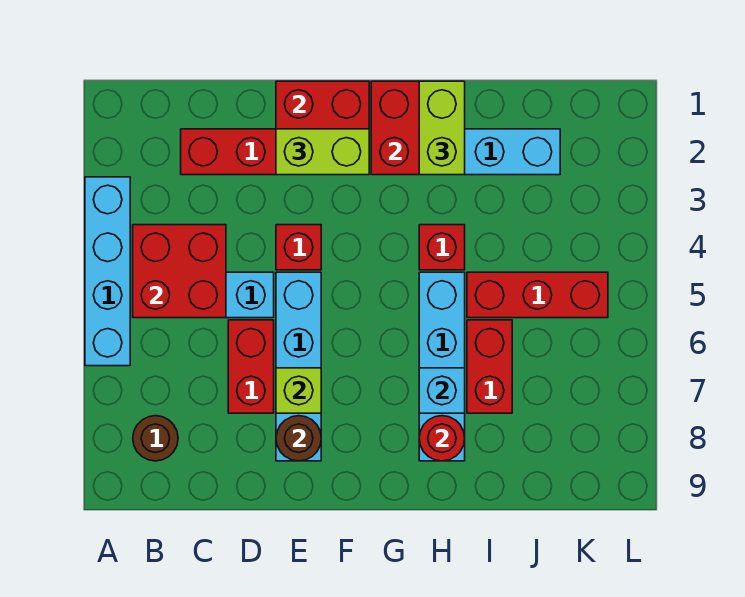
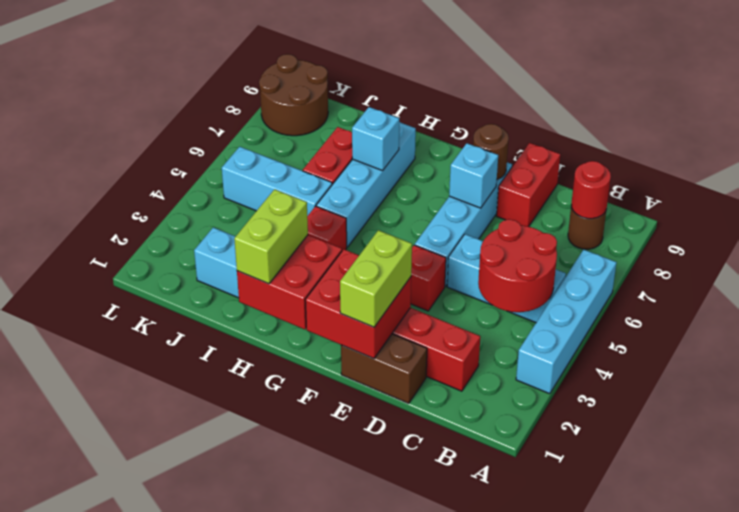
red brick B4:C5 level 2 -> red round brick B4:C5 level 2
none -> brown brick D1:E1 level 1
red brick D6:D7 level 1 -> red brick D8:D9 level 1
lime brick E2:F2 level 3 -> lime brick E1:E2 level 3
lime brick E7 level 2 -> cyan brick E7 level 2
red round brick H8 level 2 -> red round brick B8 level 2
red brick I5:K5 level 1 -> cyan brick I5:K5 level 1
none -> brown round brick K8:L9 level 1

